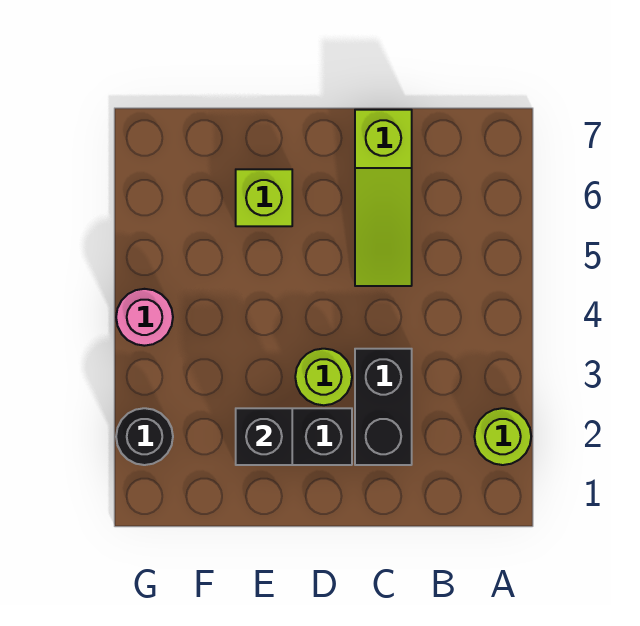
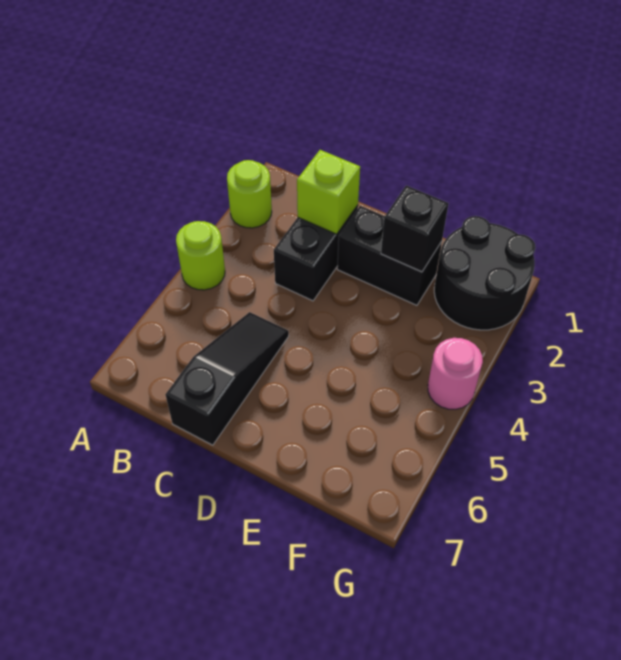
lime slope C5:C7 level 1 top 7 -> black slope C5:C7 level 1 top 7
lime round brick D3 level 1 -> lime round brick A4 level 1
lime brick E6 level 1 -> lime brick C2 level 2
black round brick G2 level 1 -> black round brick F1:G2 level 1

